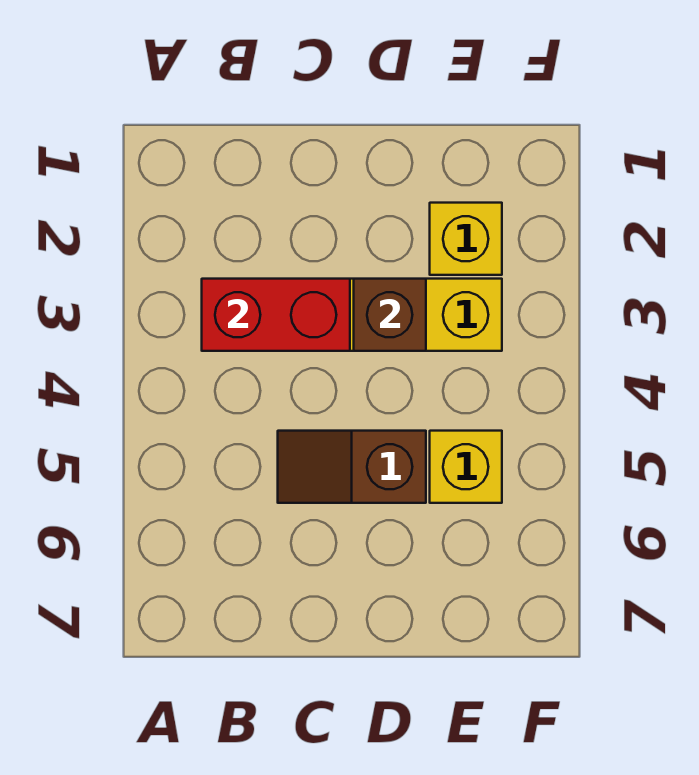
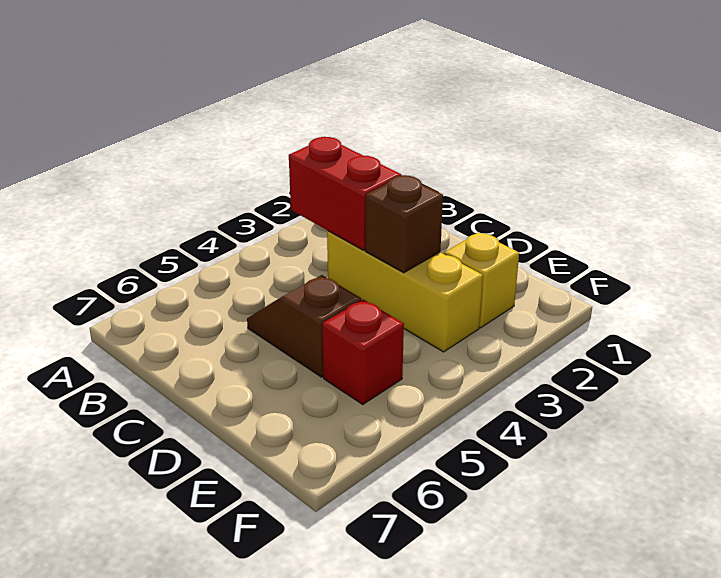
yellow brick E5 level 1 -> red brick E5 level 1

